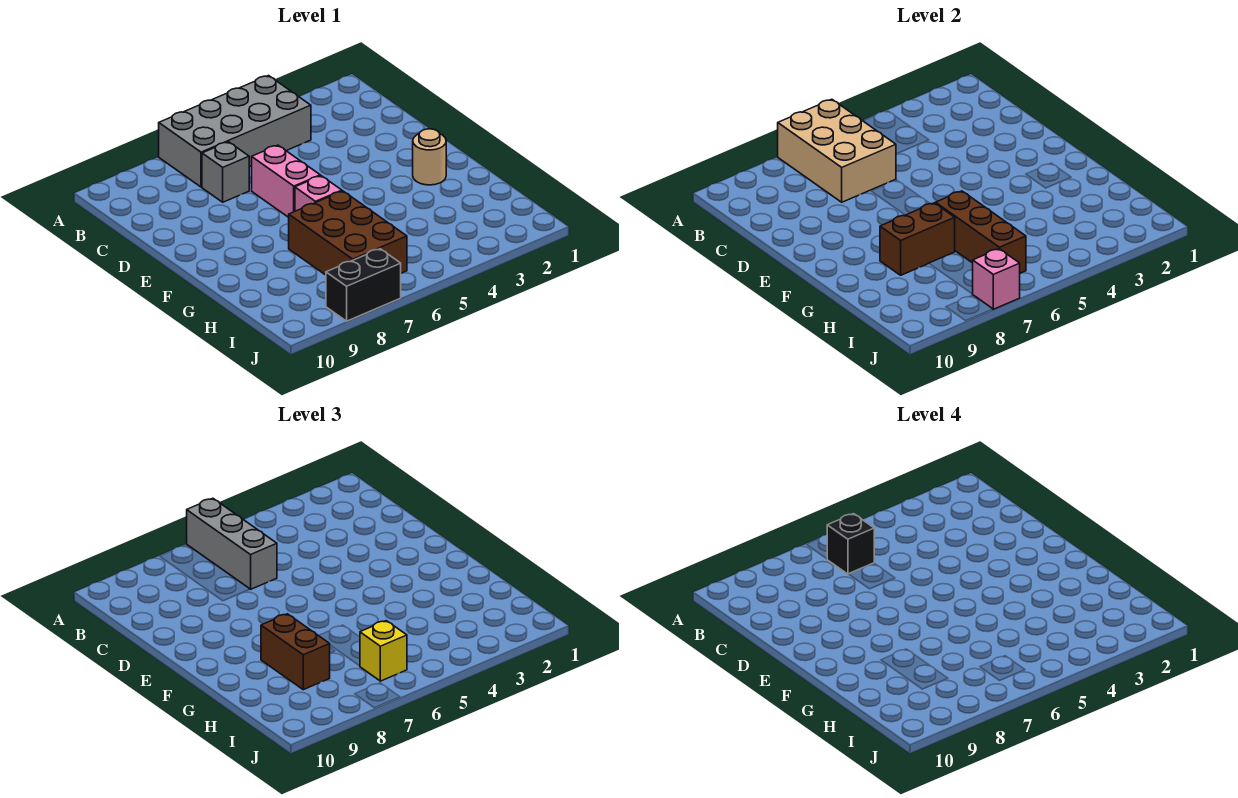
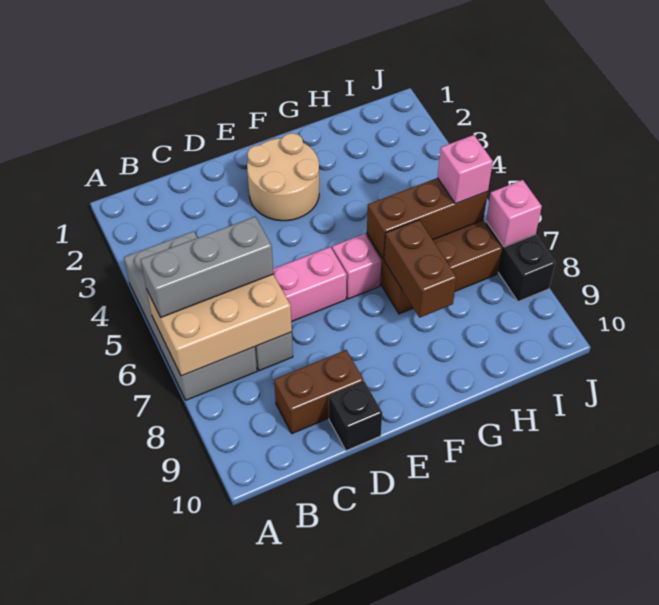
black brick B6 level 4 -> black brick D10 level 1
tan round brick F2 level 1 -> tan round brick E2:F3 level 1
brown brick G8:H8 level 3 -> brown brick C9:D9 level 1
yellow brick I6 level 3 -> pink brick I6 level 3

